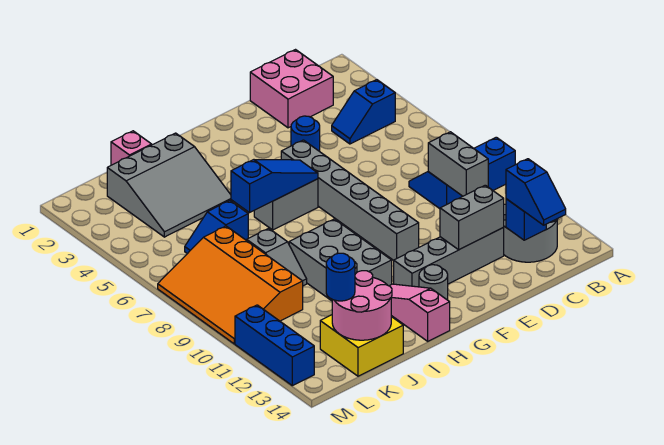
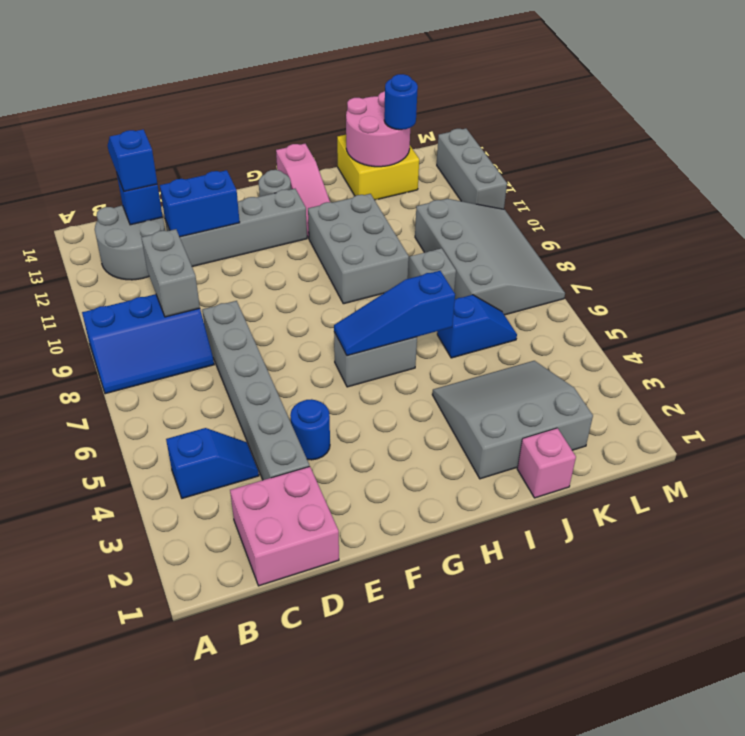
grey brick D12:E12 level 2 -> blue brick D12:E12 level 2
grey brick F5:F10 level 1 -> grey brick D3:D8 level 1
orange slope K7:M10 level 1 top K -> grey slope K7:M10 level 1 top K
blue brick M11:M13 level 1 -> grey brick M11:M13 level 1

